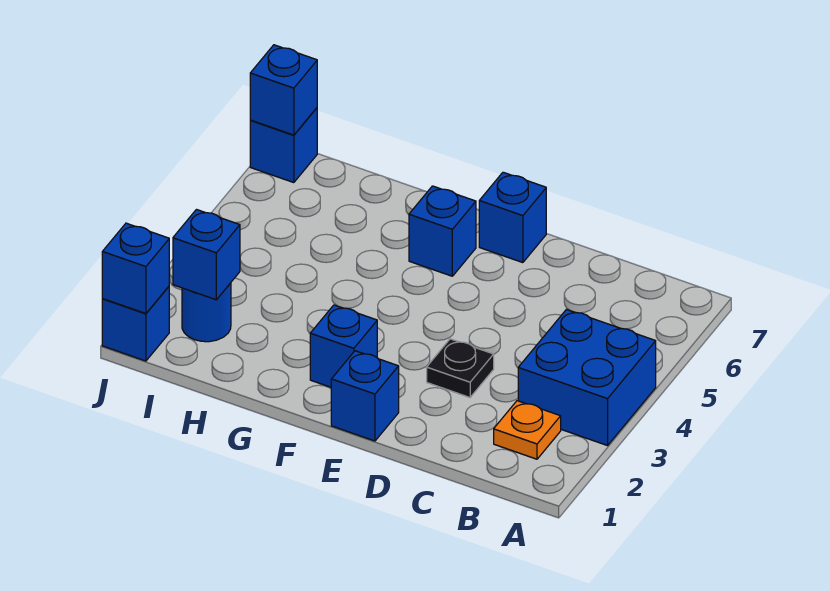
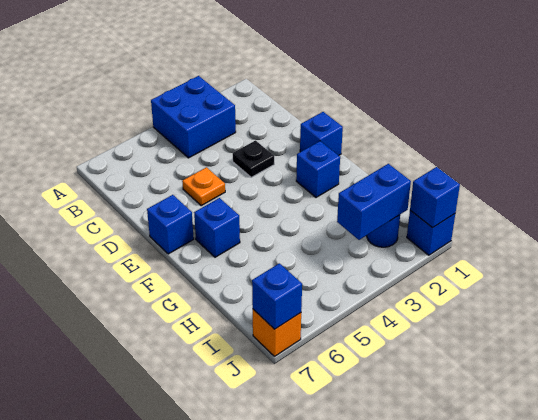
orange plate B2 level 1 -> orange plate D5 level 1
blue brick I2 level 2 -> blue brick I2:I3 level 2
blue brick J7 level 1 -> orange brick J7 level 1

